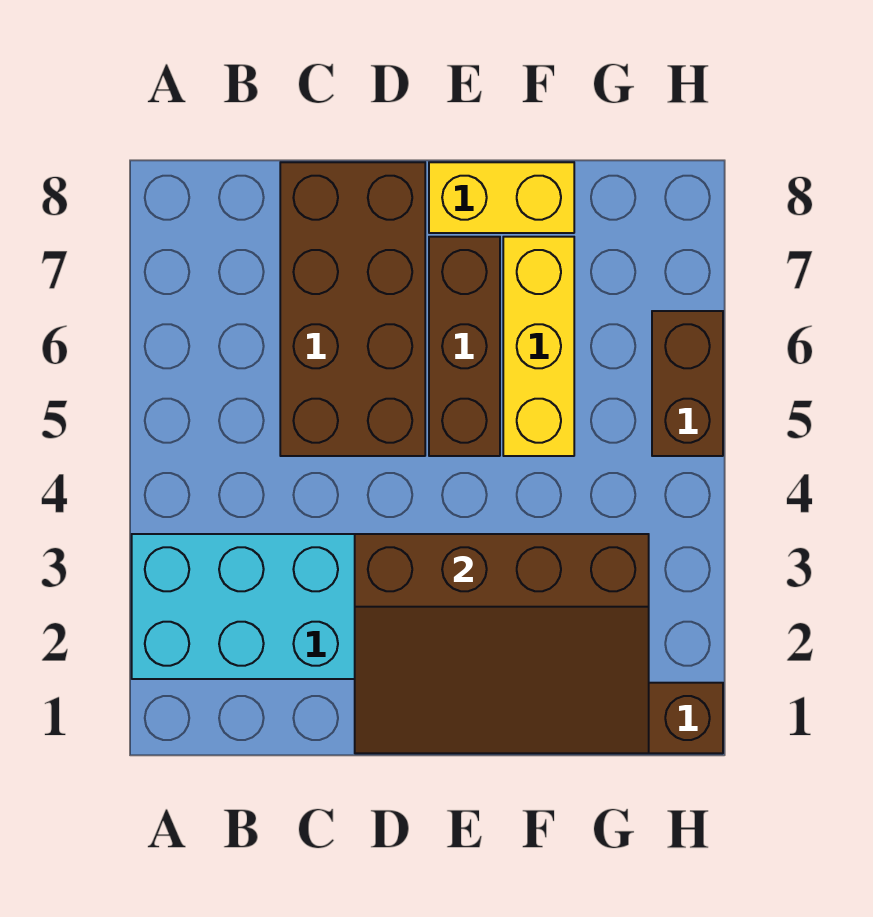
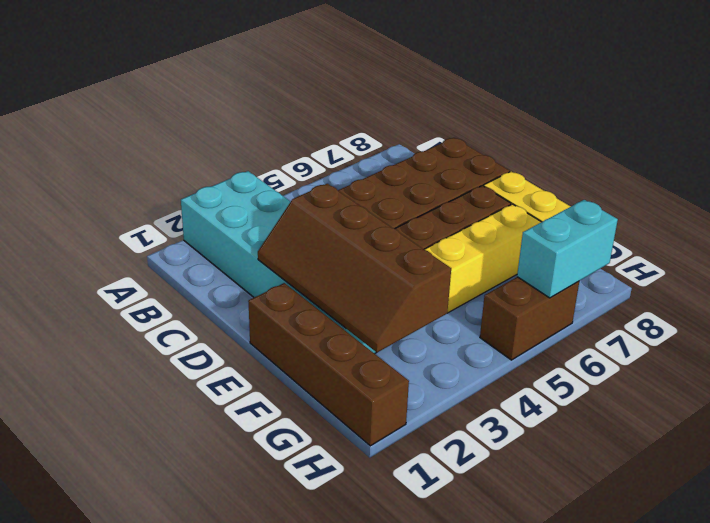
brown slope D1:G3 level 2 top 3 -> brown slope D2:G3 level 2 top 3
none -> cyan brick H6:H7 level 2

